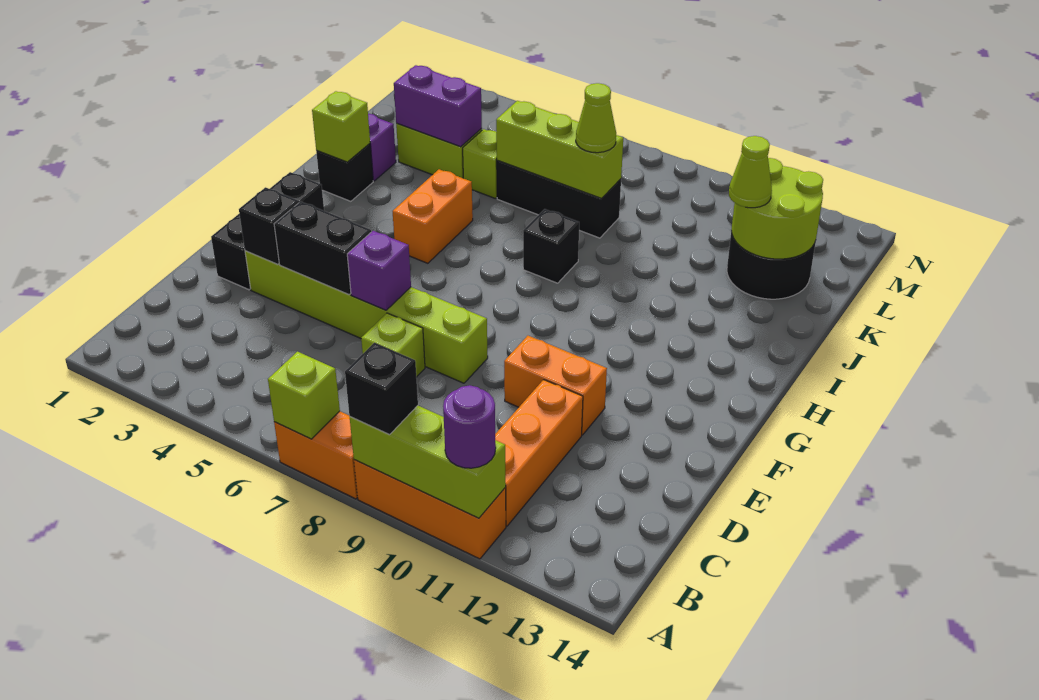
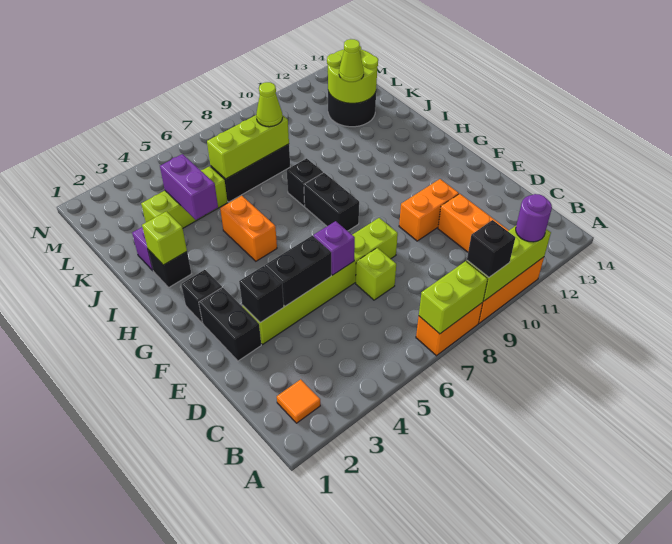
lime brick A7 level 2 -> lime brick A7:A8 level 2
none -> orange tile B2 level 1
none -> black brick G8:H8 level 1
purple brick K3:K4 level 2 -> purple brick J4:K4 level 2

